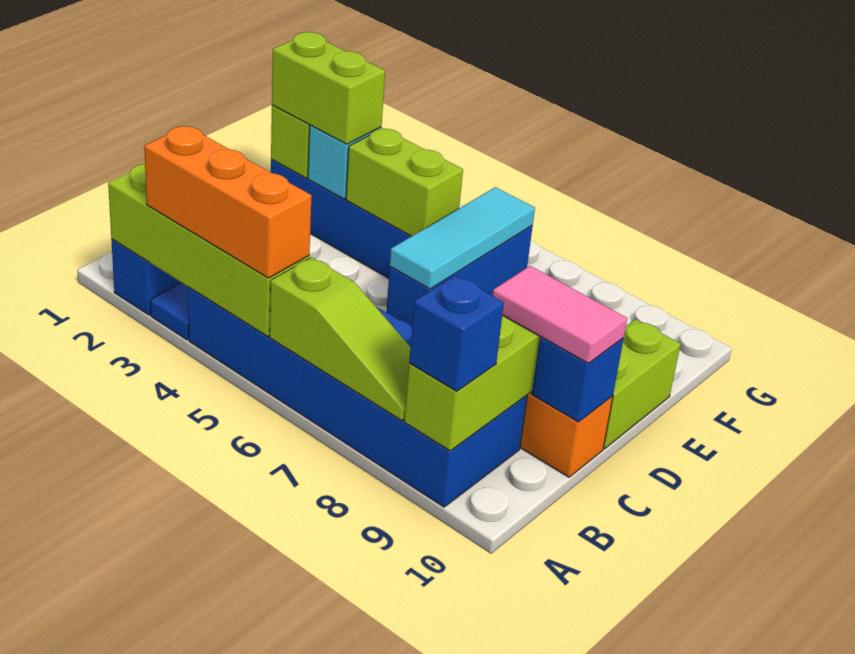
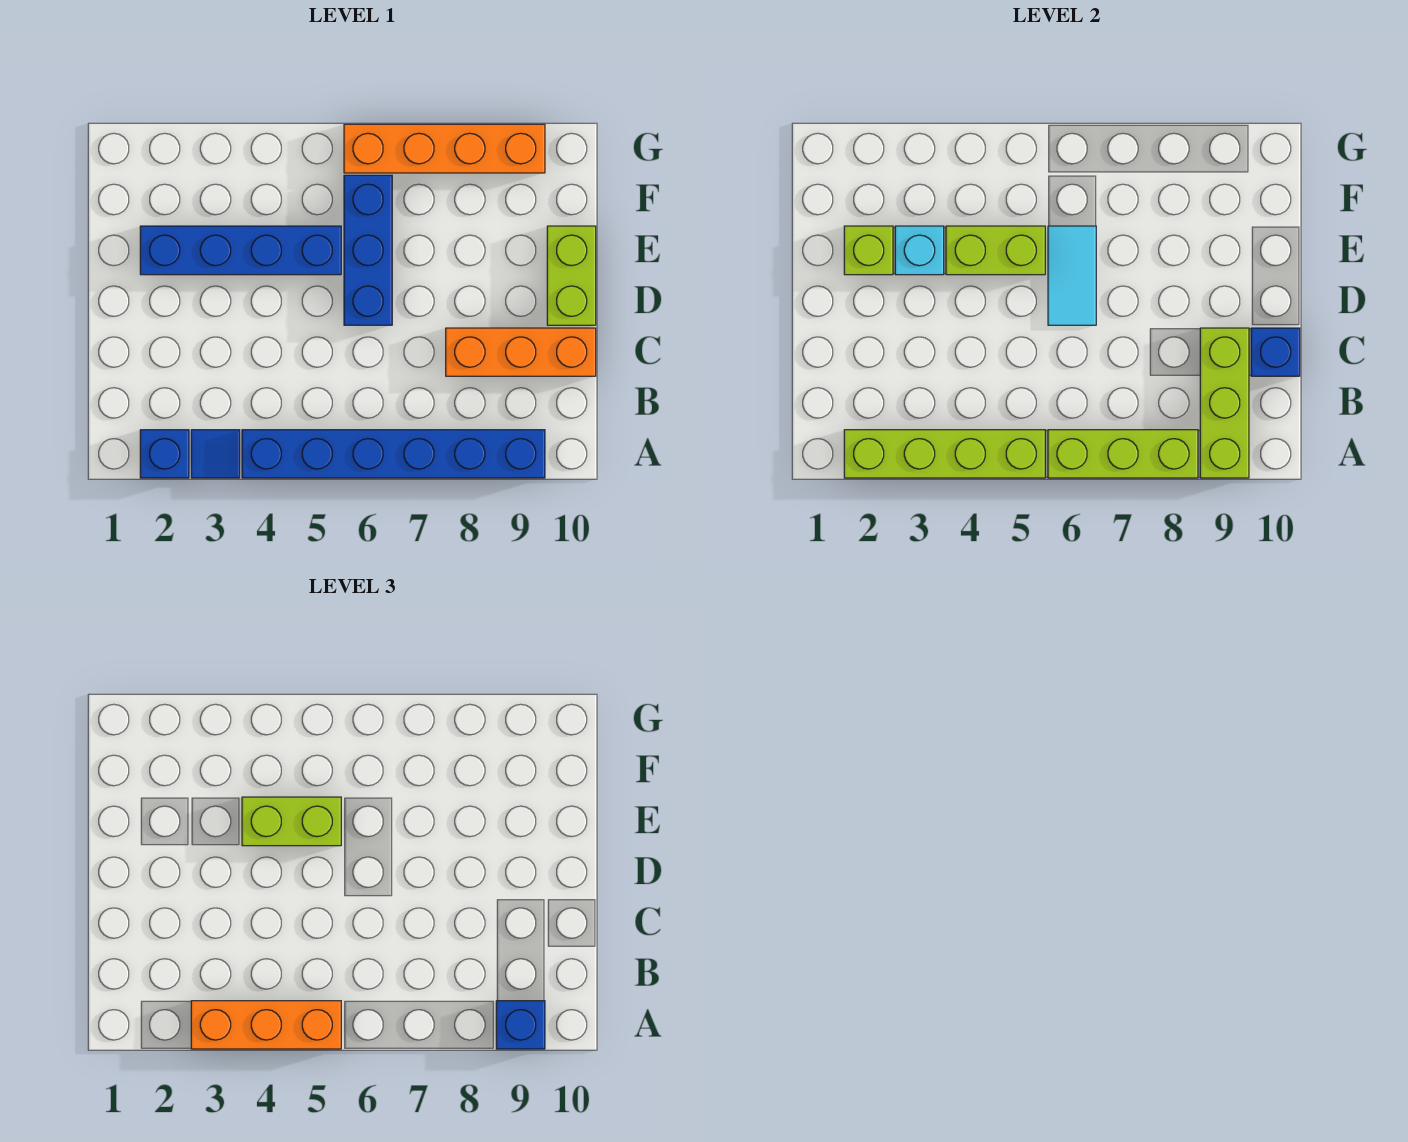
blue brick A4:B9 level 1 -> blue brick A4:A9 level 1
lime slope A6:A8 level 2 top 6 -> lime brick A6:A8 level 2
pink tile C9:C10 level 3 -> none
cyan tile D6:F6 level 2 -> cyan tile D6:E6 level 2
lime brick E2:E3 level 3 -> lime brick E4:E5 level 3
none -> orange brick G6:G9 level 1

